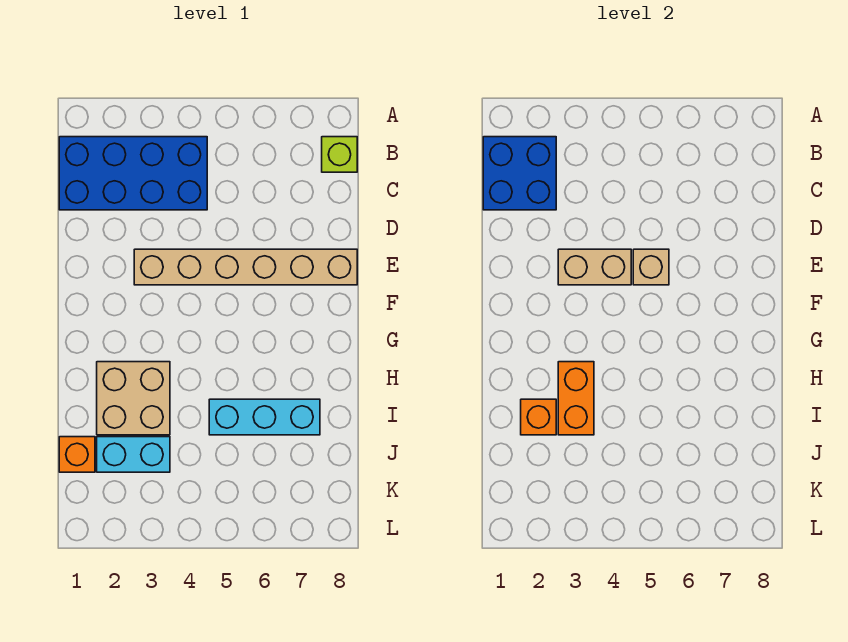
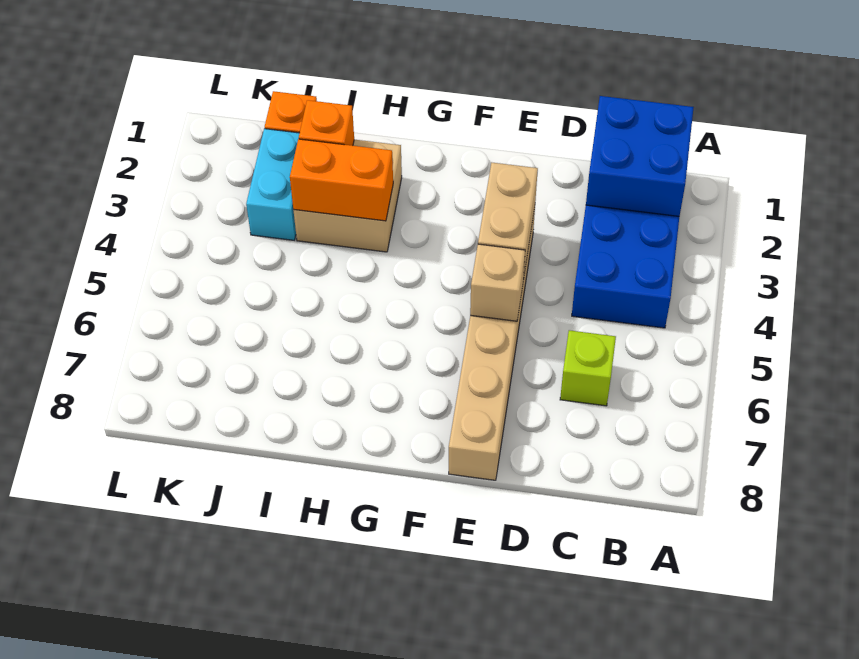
lime brick B8 level 1 -> lime brick C6 level 1
cyan brick I5:I7 level 1 -> none

